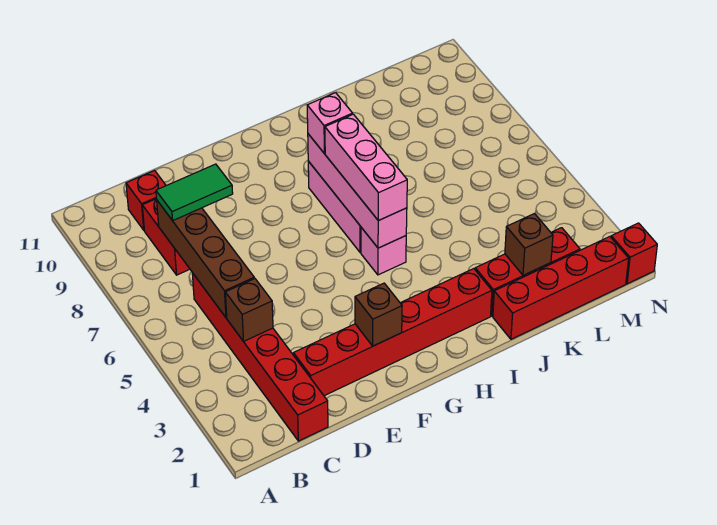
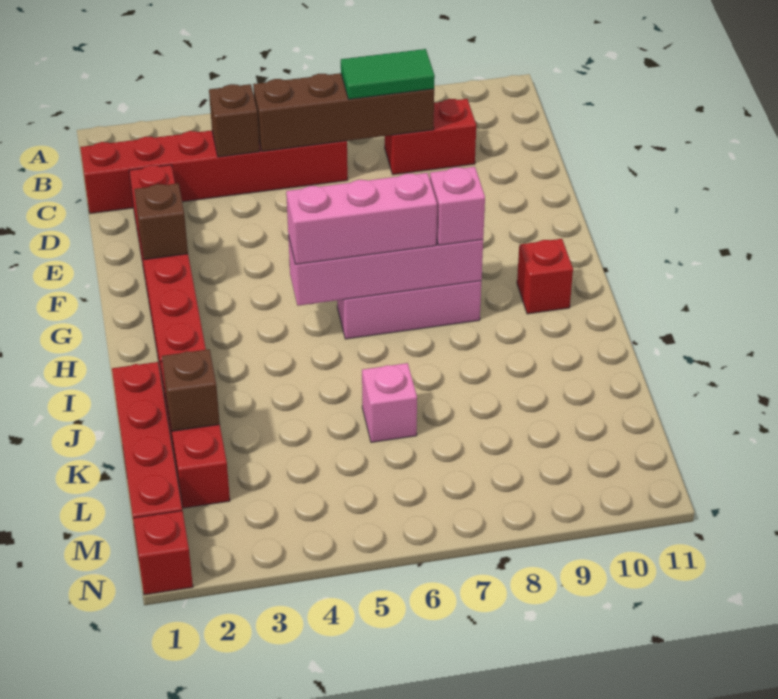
green tile C8:D8 level 3 -> green tile C7:C8 level 3
red brick C10 level 1 -> red brick H10 level 1
pink brick H5 level 1 -> pink brick K6 level 1

